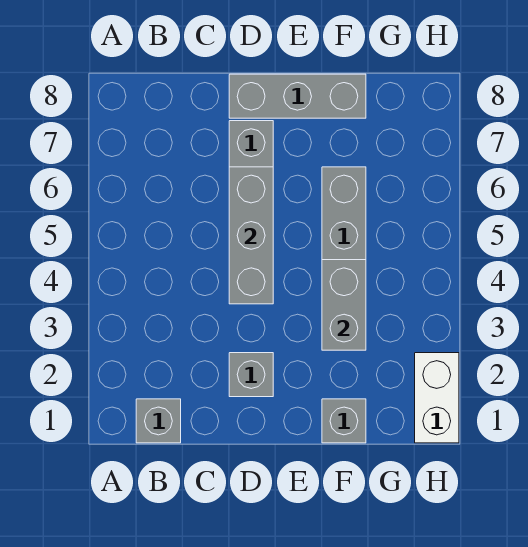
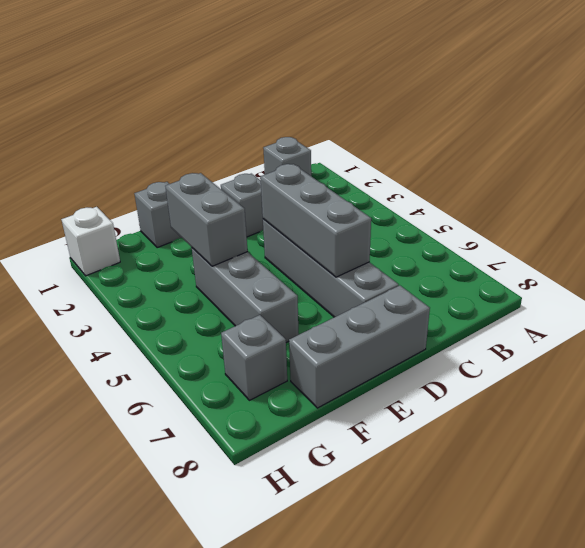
none -> grey brick G7 level 1
white brick H1:H2 level 1 -> white brick H1 level 1

